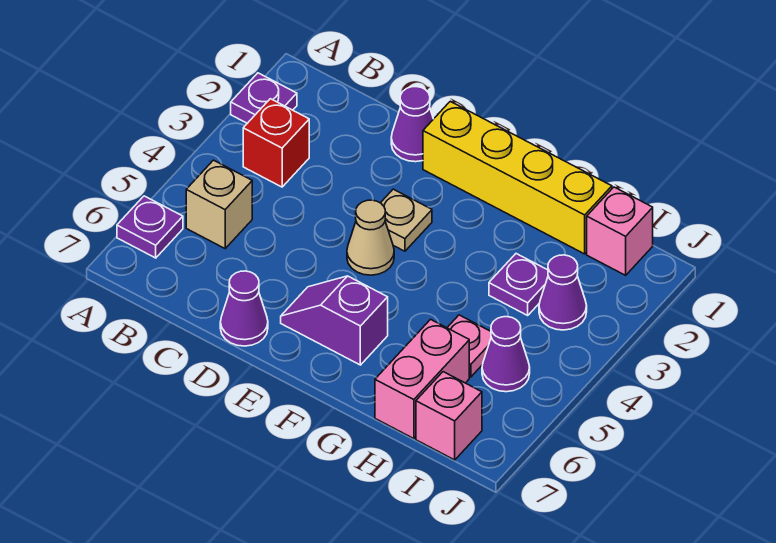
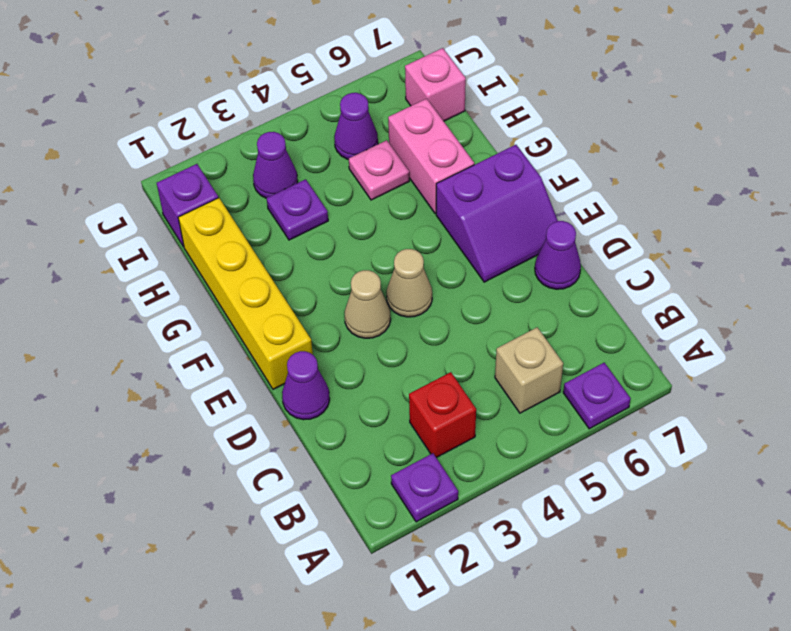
tan plate E3 level 1 -> tan cone E3 level 1
purple slope E6:F6 level 1 top F -> purple slope E6:F7 level 1 top F
pink brick H6:H7 level 1 -> pink brick G6:H6 level 1
pink brick I1 level 1 -> purple brick I1 level 1

